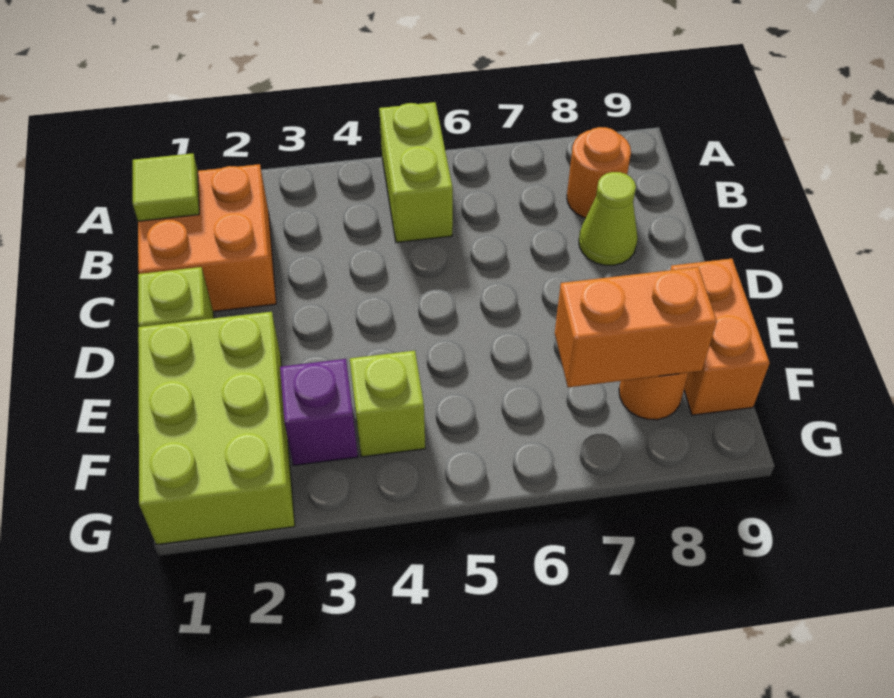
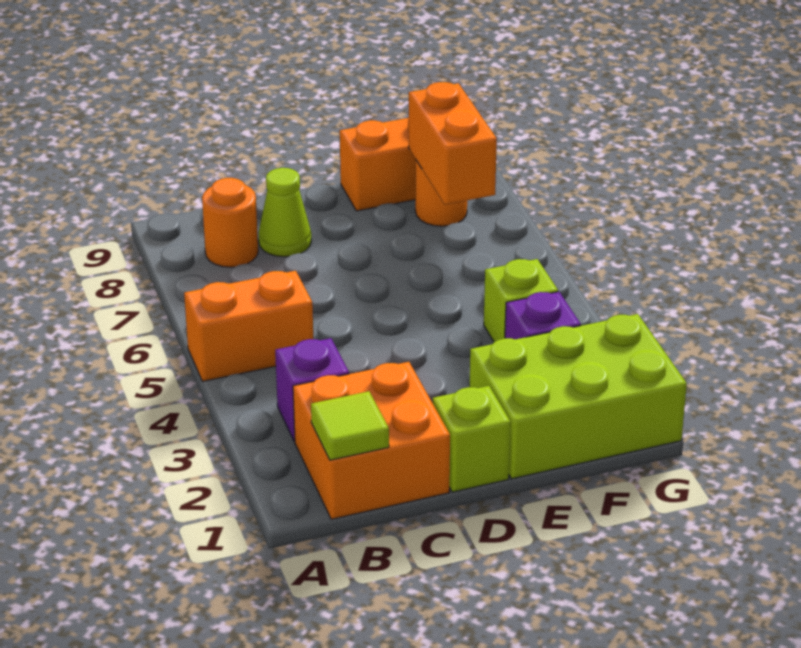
lime brick A5:B5 level 1 -> orange brick A5:B5 level 1
none -> purple brick B3 level 1

